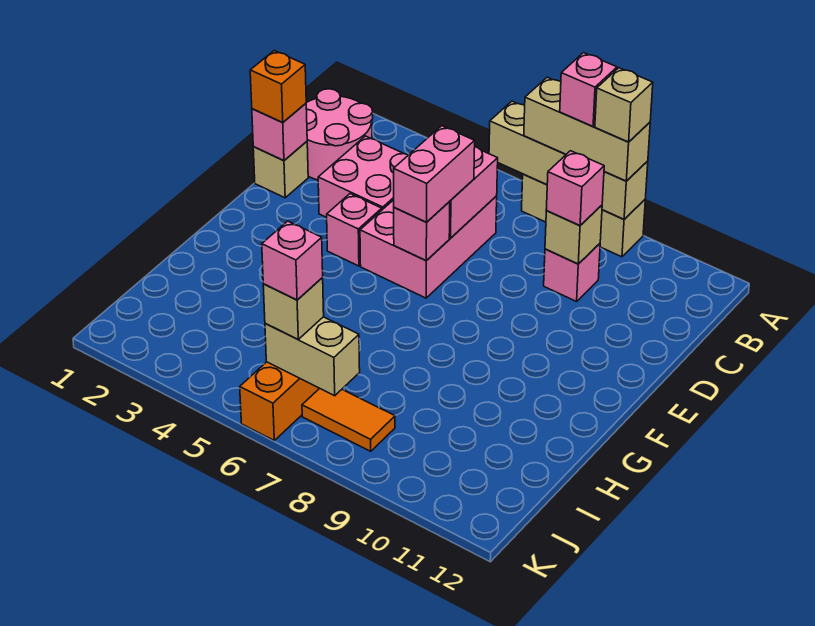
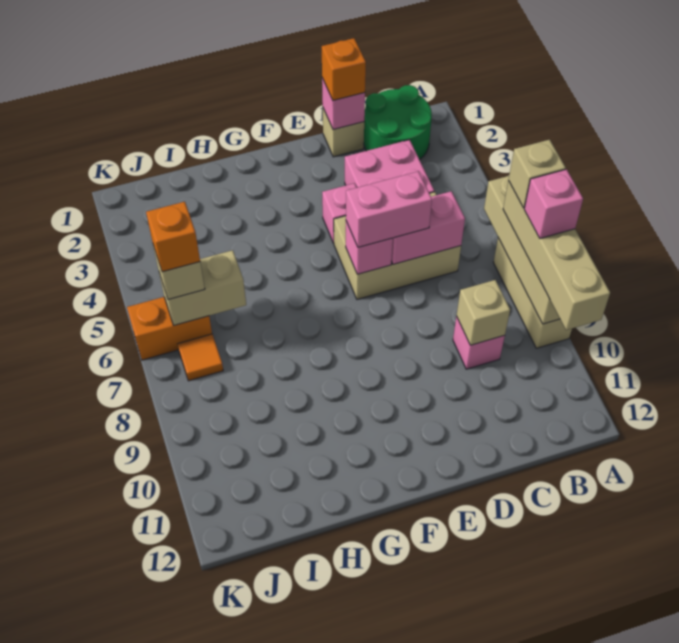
tan brick A7:A9 level 3 -> tan brick A7:A10 level 3
tan brick A9 level 4 -> tan brick A7 level 4
pink round brick B1:C2 level 1 -> green round brick B1:C2 level 1
pink brick C5:E6 level 1 -> tan brick C5:E6 level 1
pink brick C9 level 3 -> none
tan brick J6:J7 level 2 -> tan brick I6:J6 level 2
pink brick J6 level 4 -> orange brick J6 level 4
orange tile J7:J8 level 1 -> orange tile J7 level 1

